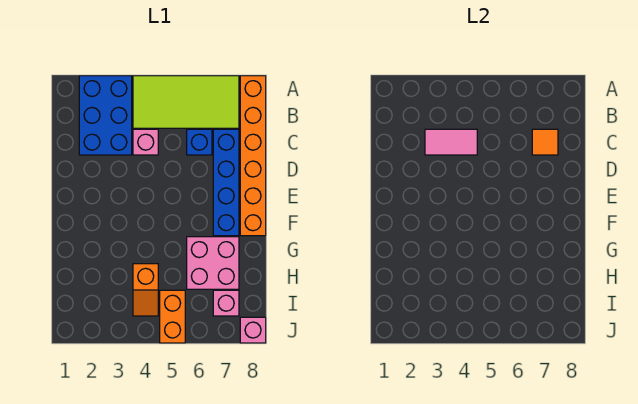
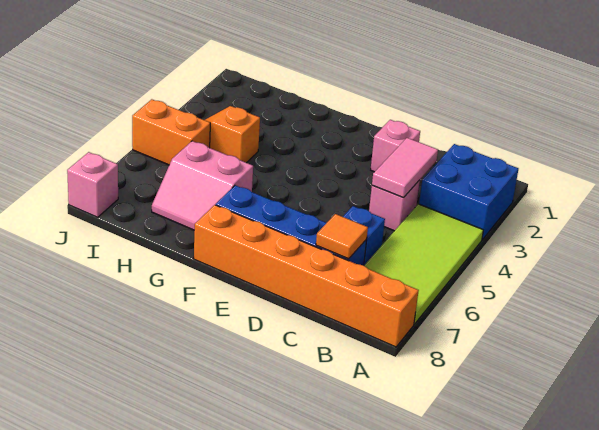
blue brick A2:C3 level 1 -> blue brick A2:B3 level 1
pink brick G6:H7 level 1 -> pink slope G6:H7 level 1 top 6
pink brick I7 level 1 -> pink brick D2 level 1

